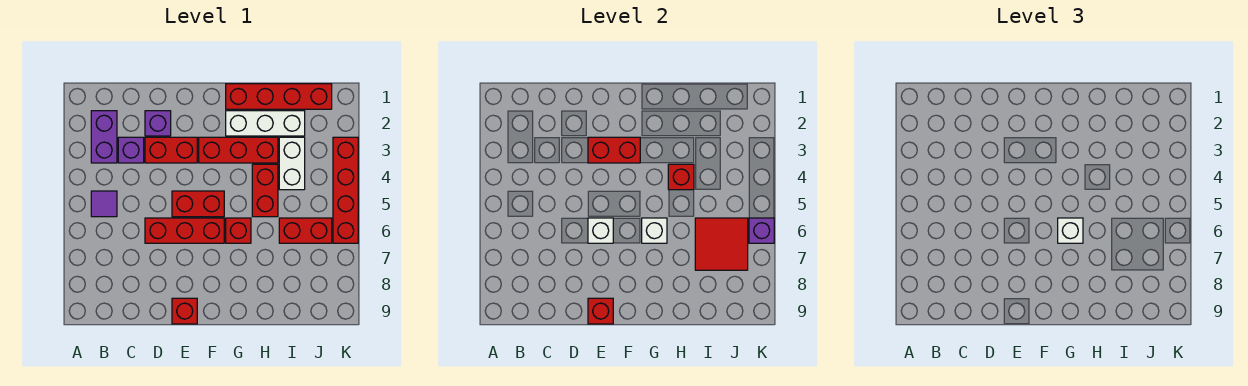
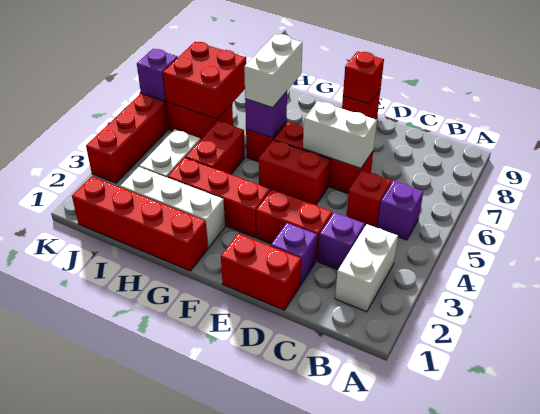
purple brick B2:B3 level 1 -> white brick B2:B3 level 1
purple tile B5 level 1 -> purple brick B5 level 1
red brick E3:F3 level 2 -> red brick D1:E1 level 1
white brick E6 level 2 -> white brick D6:E6 level 2
white brick G6 level 2 -> purple brick G6 level 2
white brick G6 level 3 -> white brick G6:G7 level 3
red brick H4 level 2 -> red brick C5 level 1
red tile I6:J7 level 2 -> red brick I6:J7 level 2

